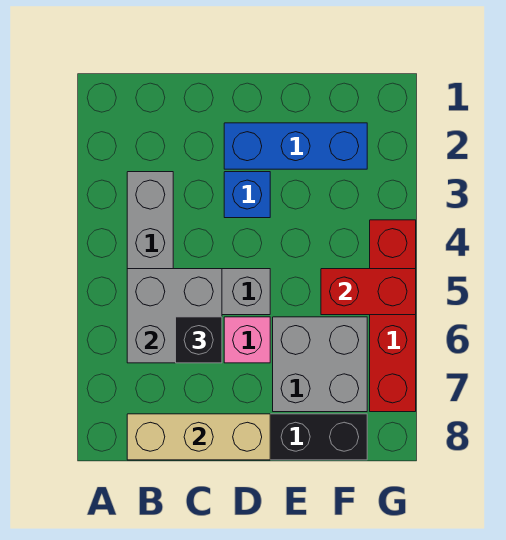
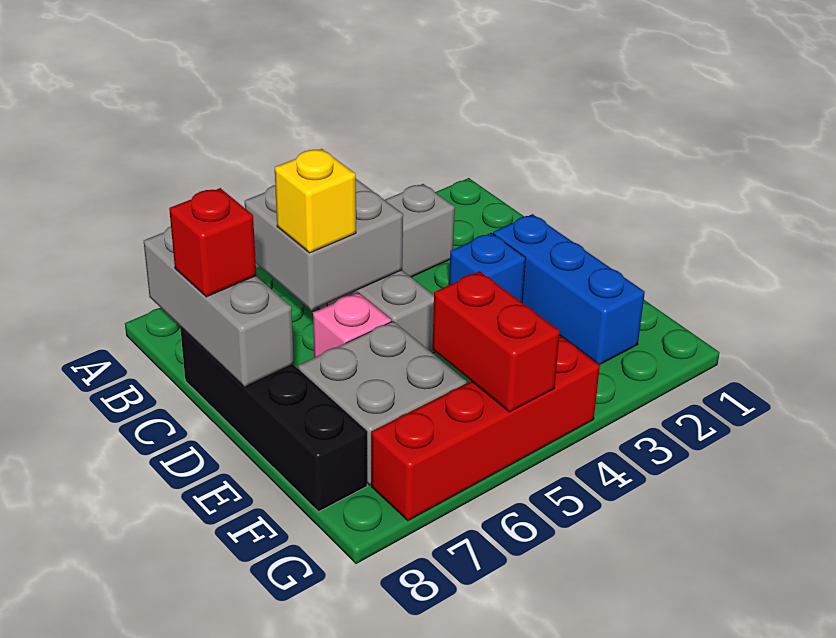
tan brick B8:D8 level 2 -> grey brick B8:D8 level 2
black brick C6 level 3 -> yellow brick C6 level 3
none -> red brick C8 level 3

